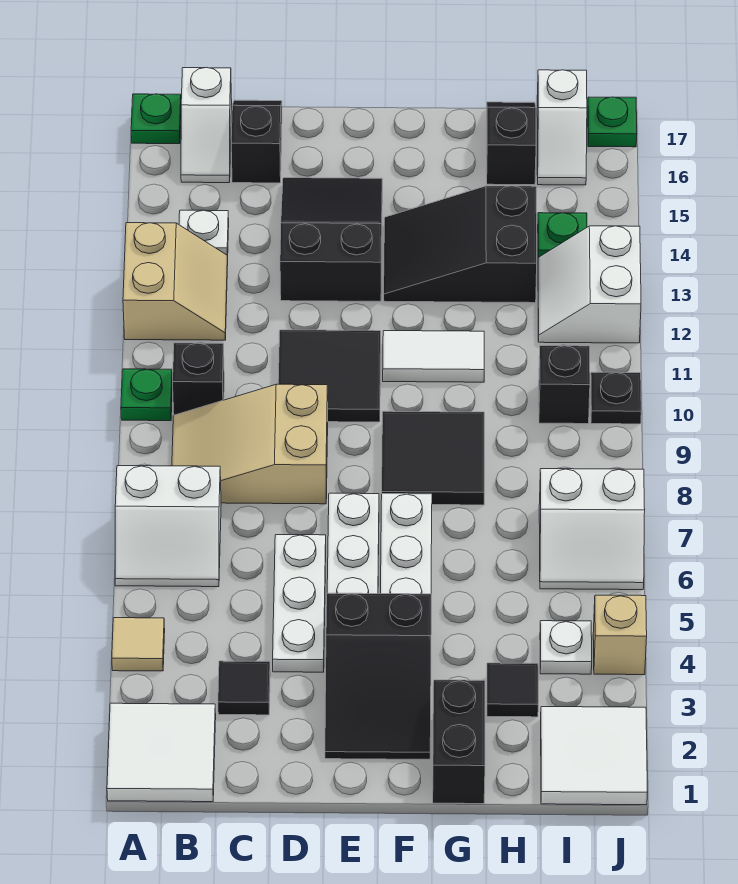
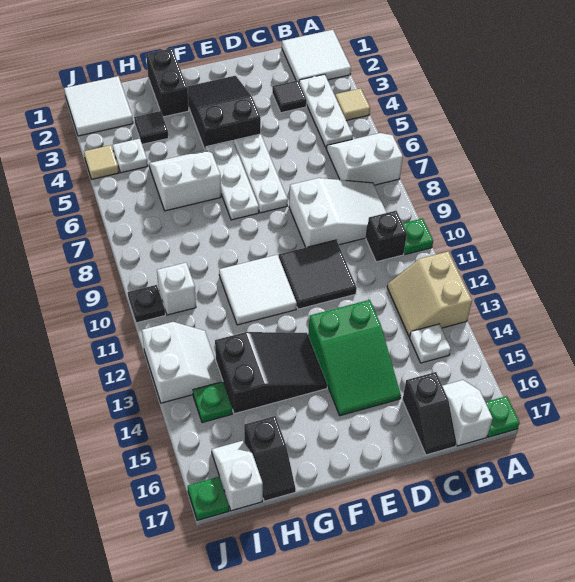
tan slope B8:D9 level 1 top D -> white slope B8:D9 level 1 top D
white plate D4:D6 level 1 -> white plate B3:B5 level 1
black slope D13:E15 level 1 top 13 -> green slope D13:E15 level 1 top 13
black tile F8:G9 level 1 -> none
white tile F11:G11 level 1 -> white tile F10:G11 level 1
white slope I6:J7 level 1 top 7 -> white slope G5:H6 level 1 top 6
black brick I10 level 1 -> white brick I10 level 1
tan brick J4 level 1 -> tan tile J4 level 1

